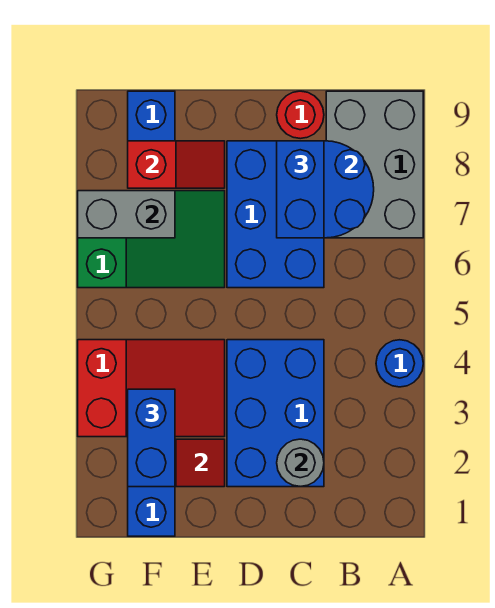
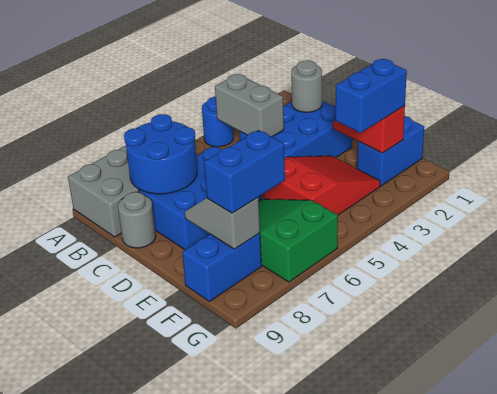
blue brick C7:C8 level 3 -> blue brick F7:F8 level 3
red round brick C9 level 1 -> grey round brick C9 level 1
red slope E3:G4 level 1 top G -> red slope E3:F5 level 1 top 5
red slope E8:F8 level 2 top F -> grey slope E8:F8 level 2 top F
grey brick F7:G7 level 2 -> grey brick B4:C4 level 2

